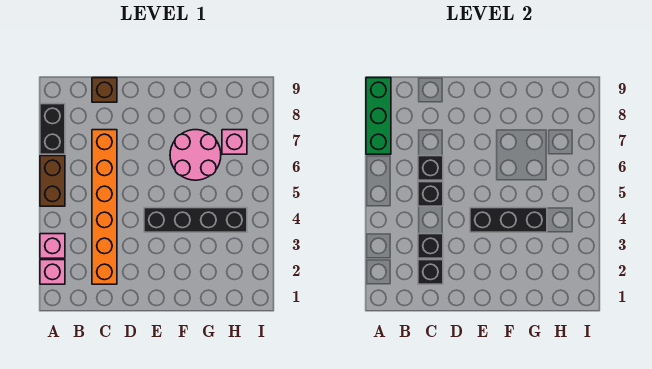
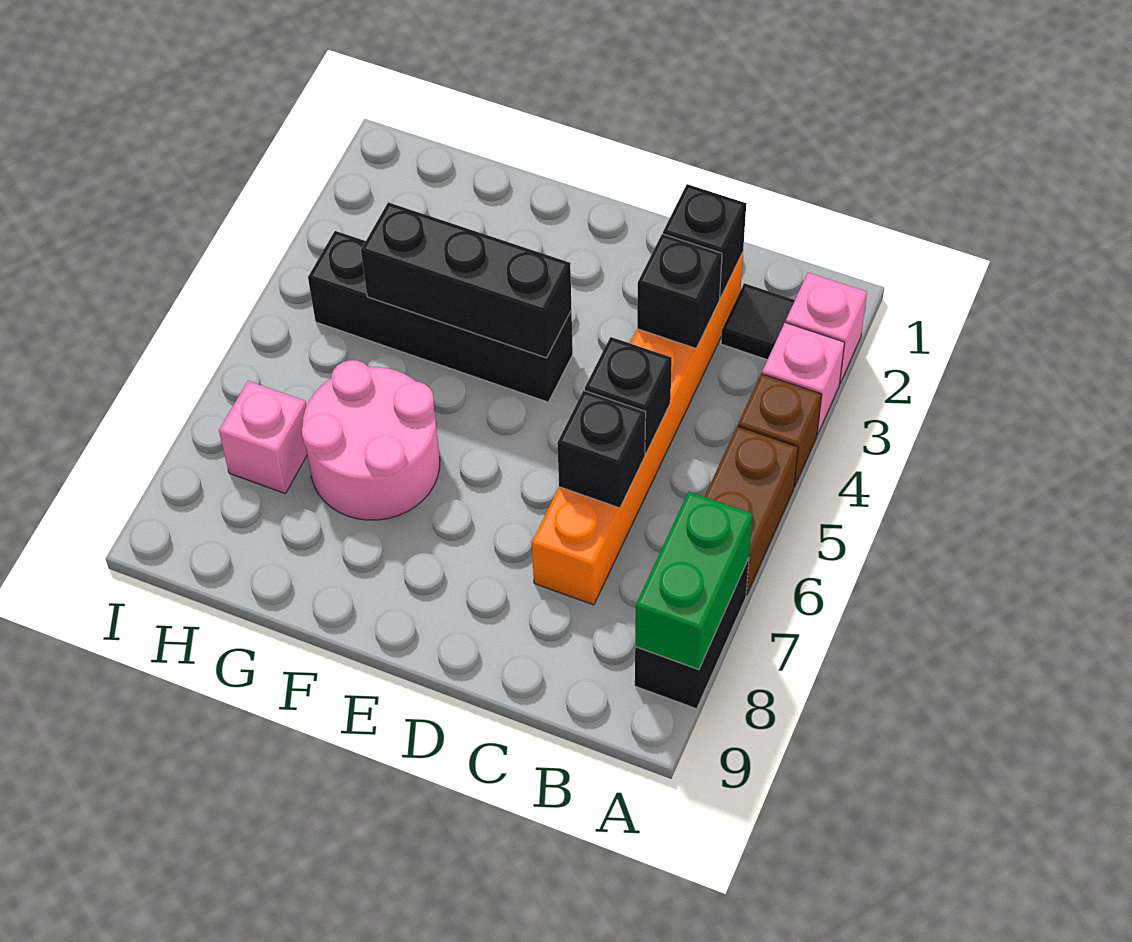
green brick A7:A9 level 2 -> green brick A7:A8 level 2
none -> black tile B2 level 1
brown brick C9 level 1 -> brown brick A4 level 1

